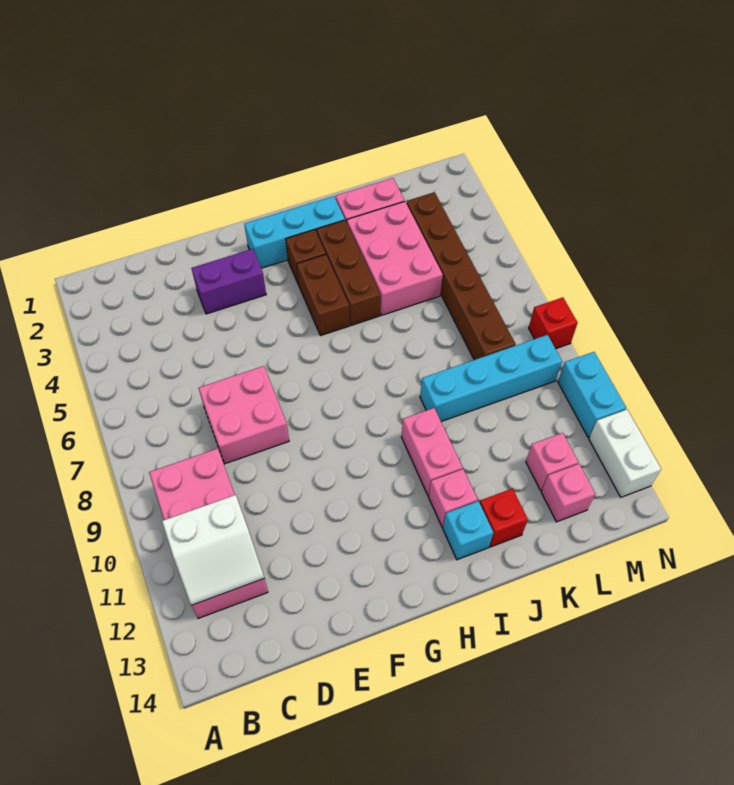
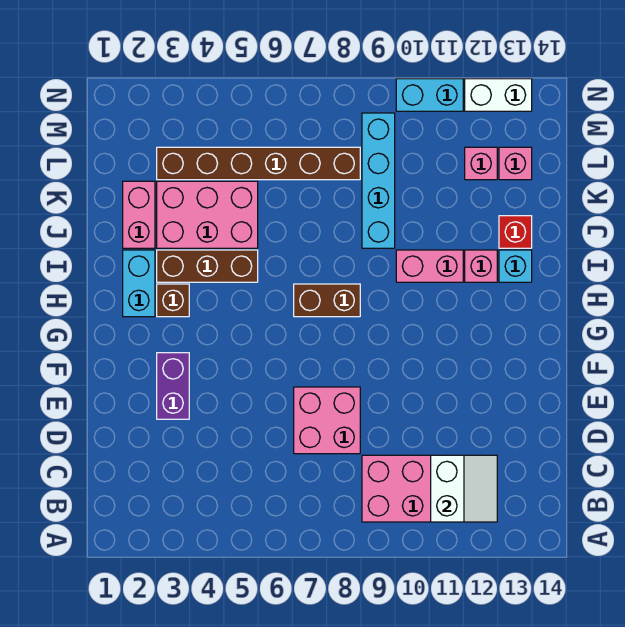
cyan brick G2:I2 level 1 -> cyan brick H2:I2 level 1
brown brick H4:H5 level 1 -> brown brick H7:H8 level 1
red brick N8 level 1 -> none

